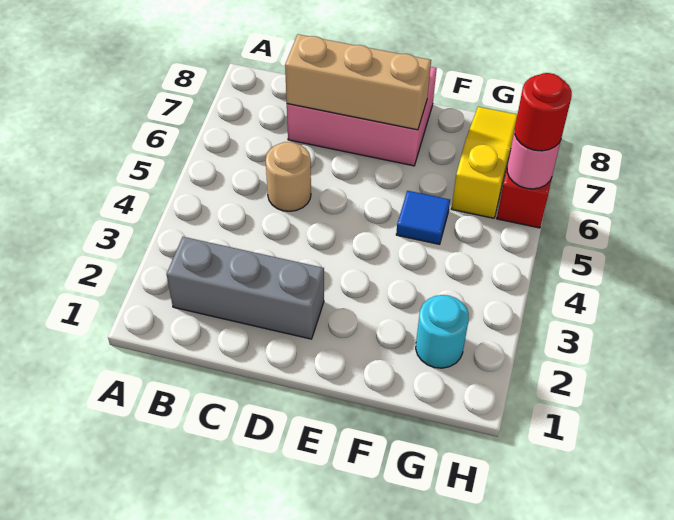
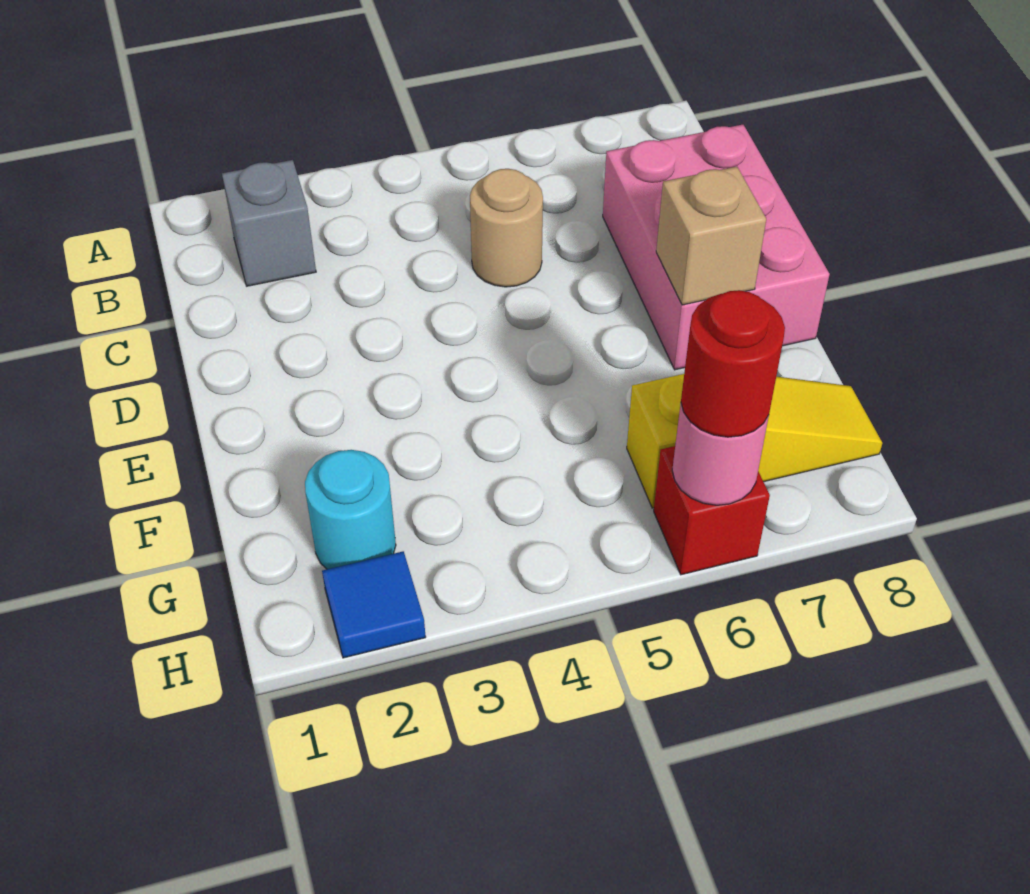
grey brick B2:D2 level 1 -> grey brick B2 level 1
tan brick C7:E7 level 2 -> tan brick E7 level 2
blue tile F5 level 1 -> blue tile H2 level 1

